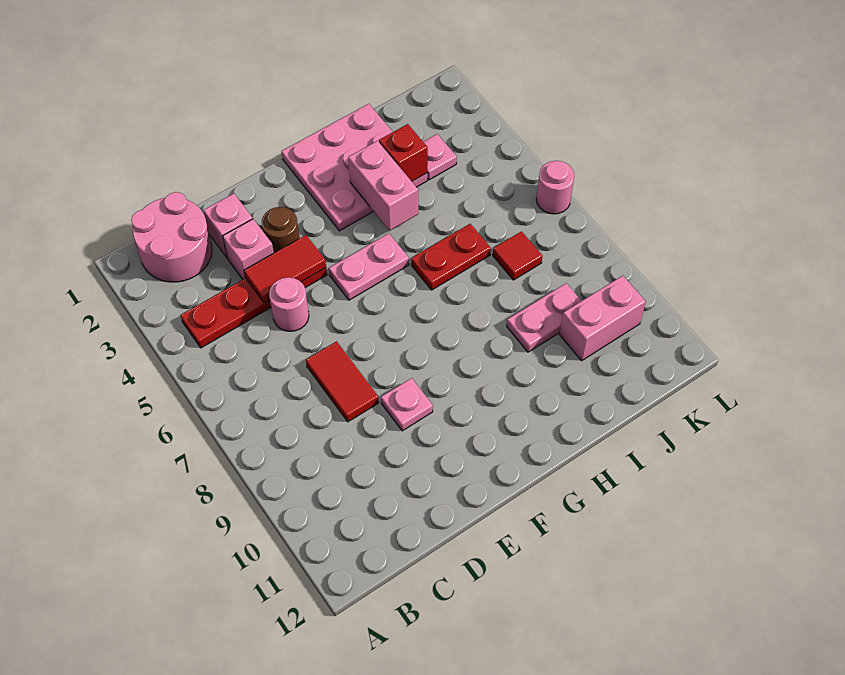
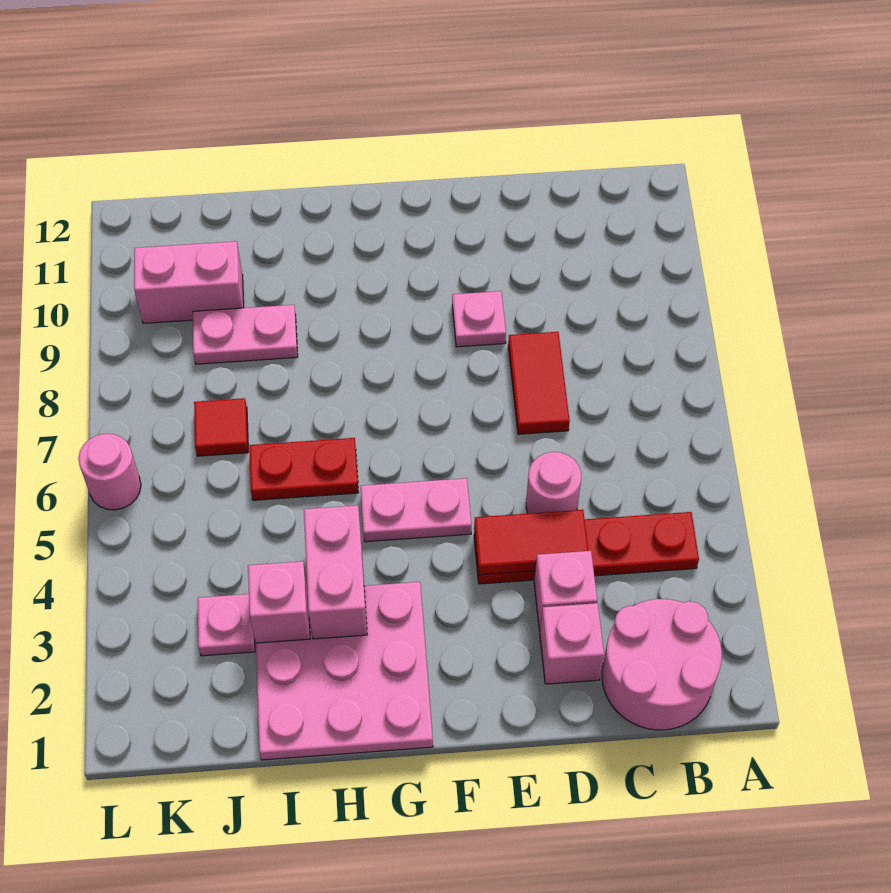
brown round brick E3 level 1 -> none
red brick I3 level 2 -> pink brick I3 level 2

